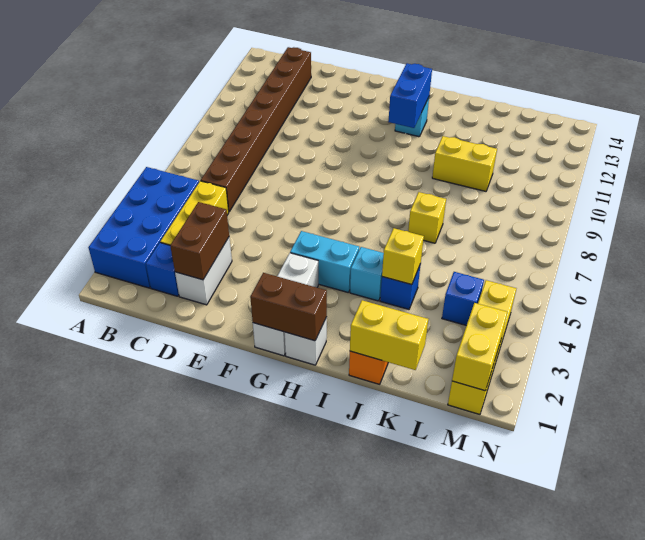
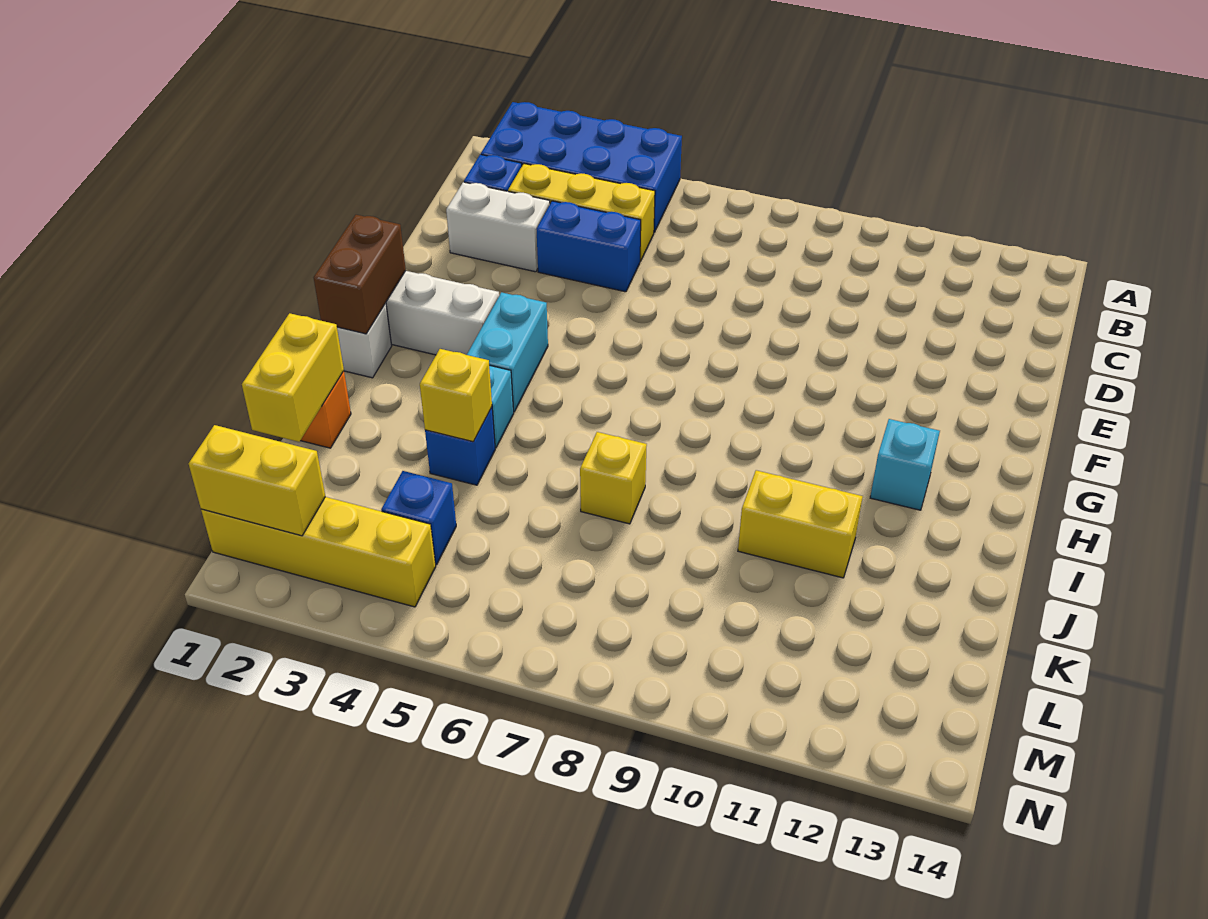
brown brick C6:C13 level 1 -> none
brown brick D2:D3 level 2 -> none
blue brick H11:H12 level 2 -> blue brick D4:D5 level 1
yellow brick J10:K10 level 1 -> yellow brick J10:J11 level 1

